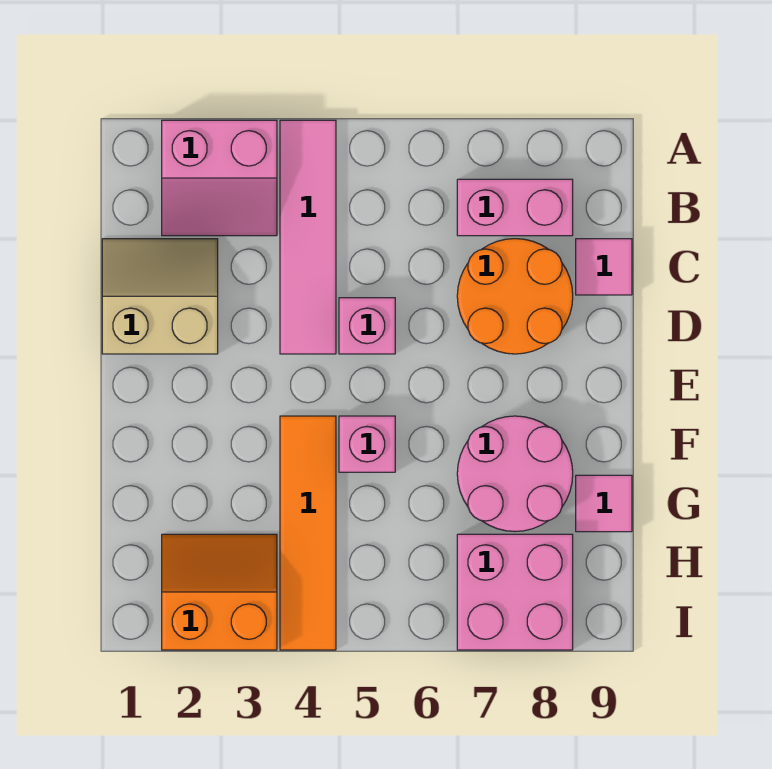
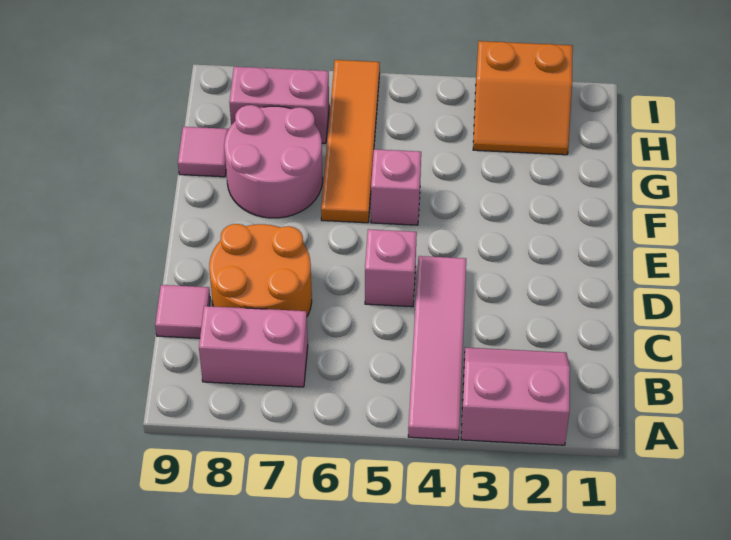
tan slope C1:D2 level 1 top D -> none
orange tile F4:I4 level 1 -> orange tile F6:I6 level 1
pink brick H7:I8 level 1 -> pink brick H7:H8 level 1

